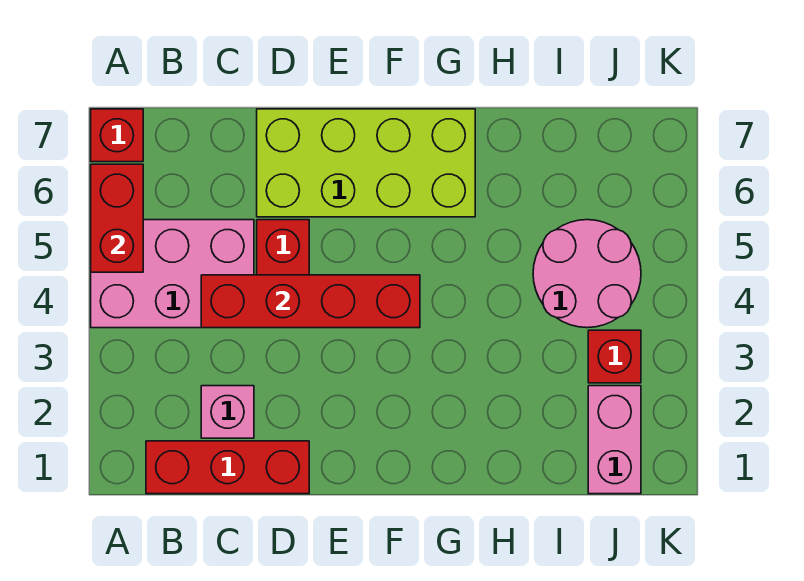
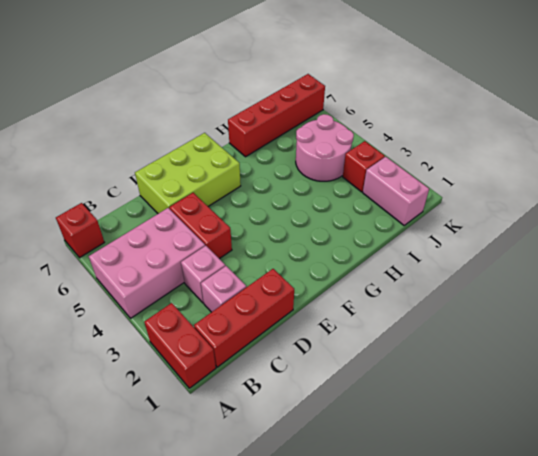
red brick A5:A6 level 2 -> red brick A1:A2 level 1
none -> pink brick C3 level 1
red brick C4:F4 level 2 -> red brick H7:K7 level 1
lime brick D6:G7 level 1 -> lime brick D6:F7 level 1

